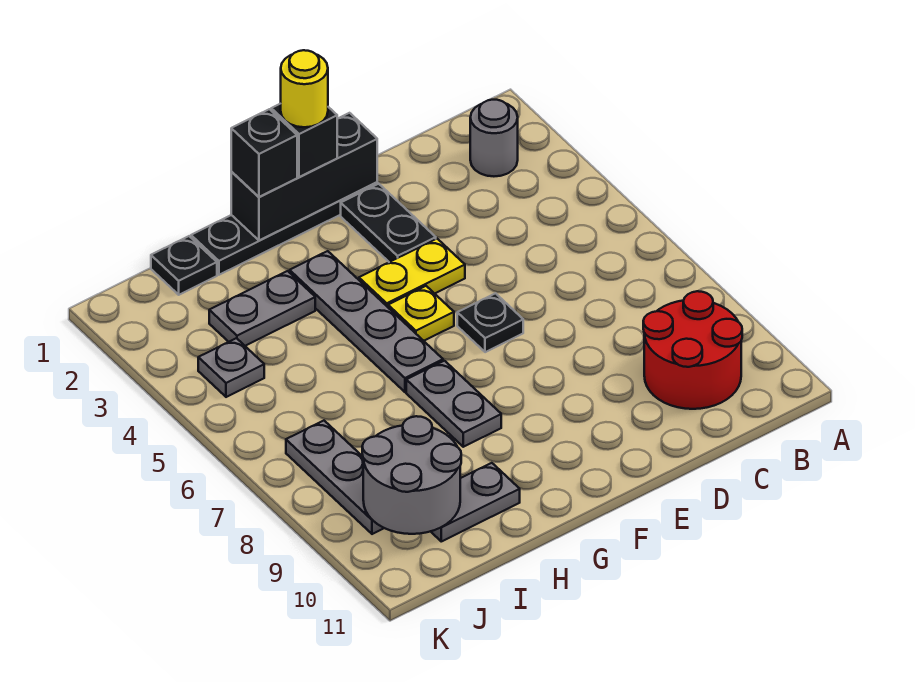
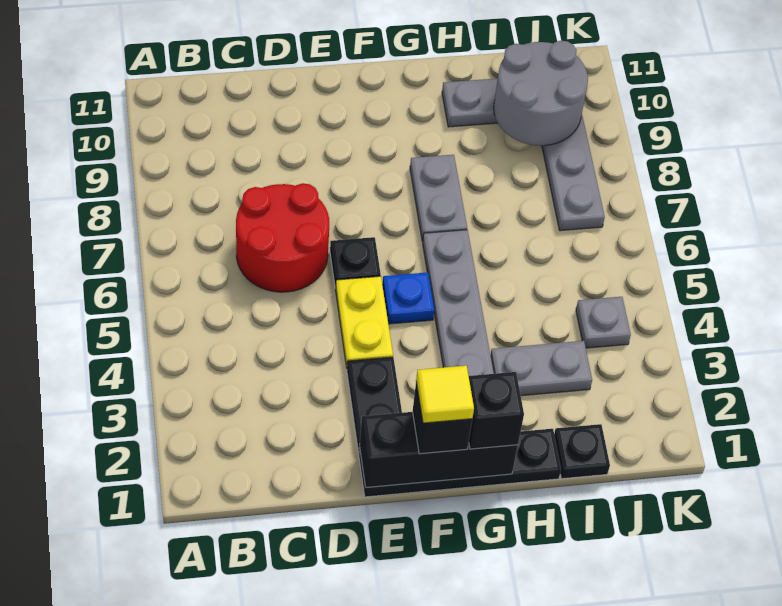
grey round brick B2 level 1 -> none
red round brick B9:C10 level 1 -> red round brick C6:D7 level 1
yellow plate E4:F4 level 1 -> yellow plate E4:E5 level 1
yellow round brick F1 level 4 -> yellow tile F1 level 4
yellow plate F5 level 1 -> blue plate F5 level 1

